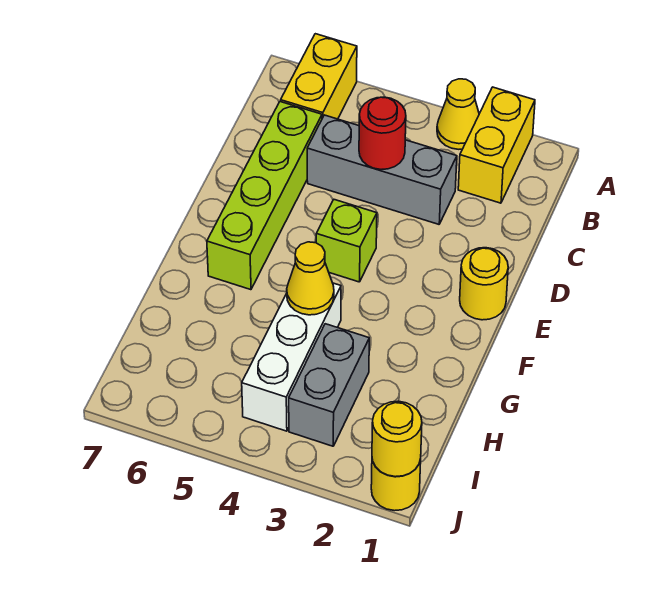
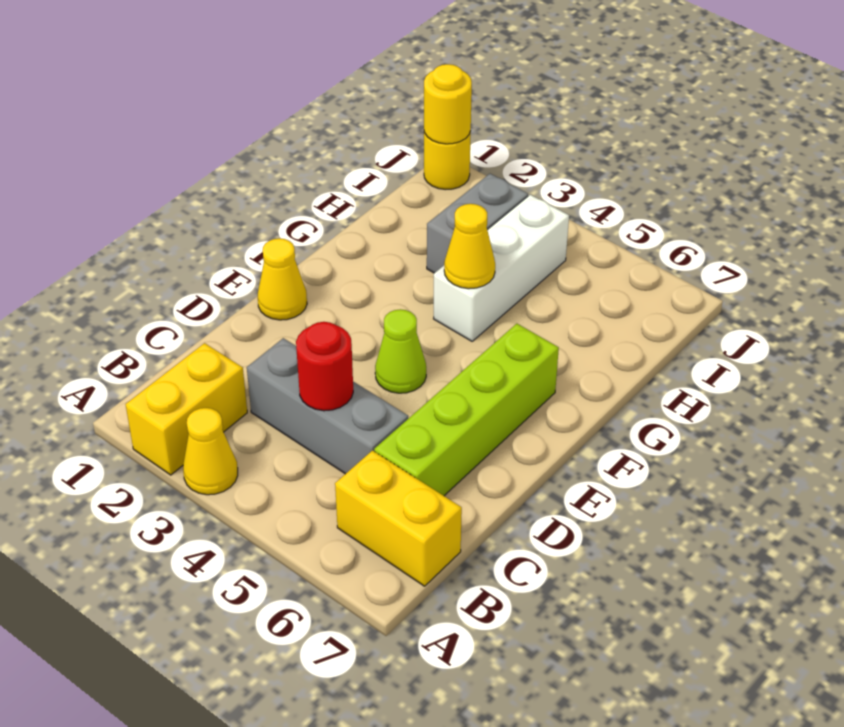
yellow brick A6:B6 level 1 -> yellow brick B6:B7 level 1
yellow round brick E1 level 1 -> yellow cone E1 level 1
lime brick E4 level 1 -> lime cone E4 level 1

